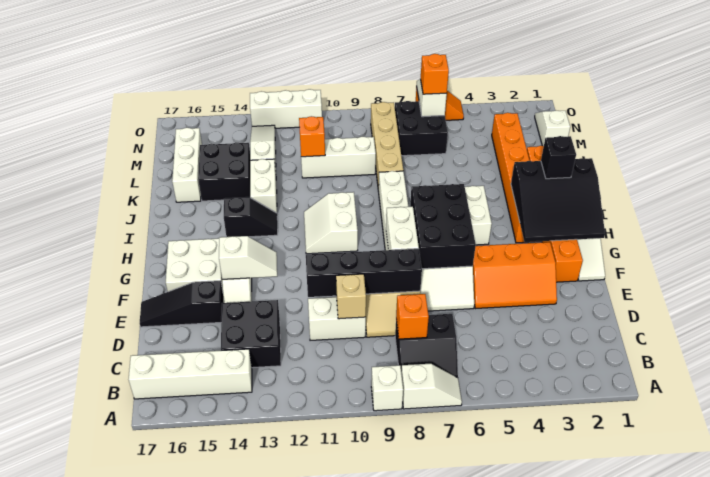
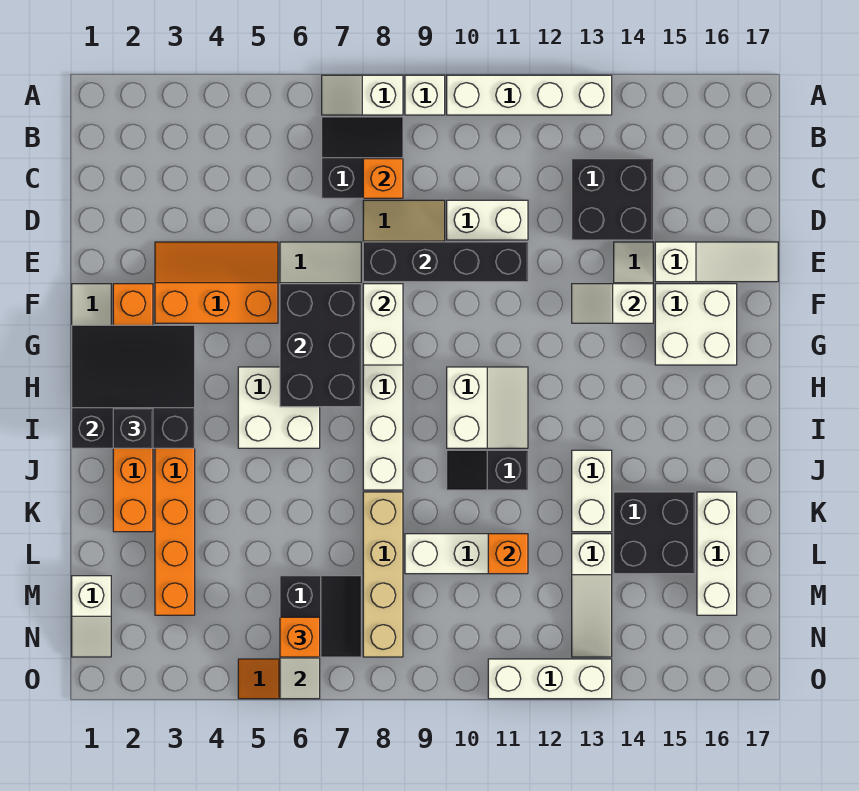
white brick B14:B17 level 1 -> white brick A10:A13 level 1
tan brick D10 level 2 -> none
black slope E15:E17 level 1 top 15 -> white slope E15:E17 level 1 top 15
black slope I13:I14 level 1 top 14 -> black slope J10:J11 level 1 top 11
black brick M6:N7 level 1 -> black slope M6:N7 level 1 top 6

